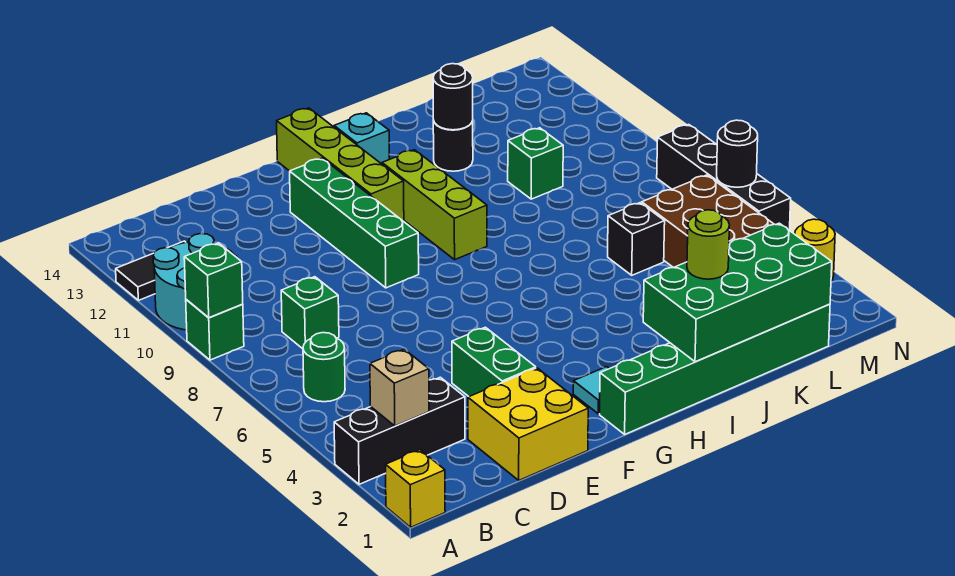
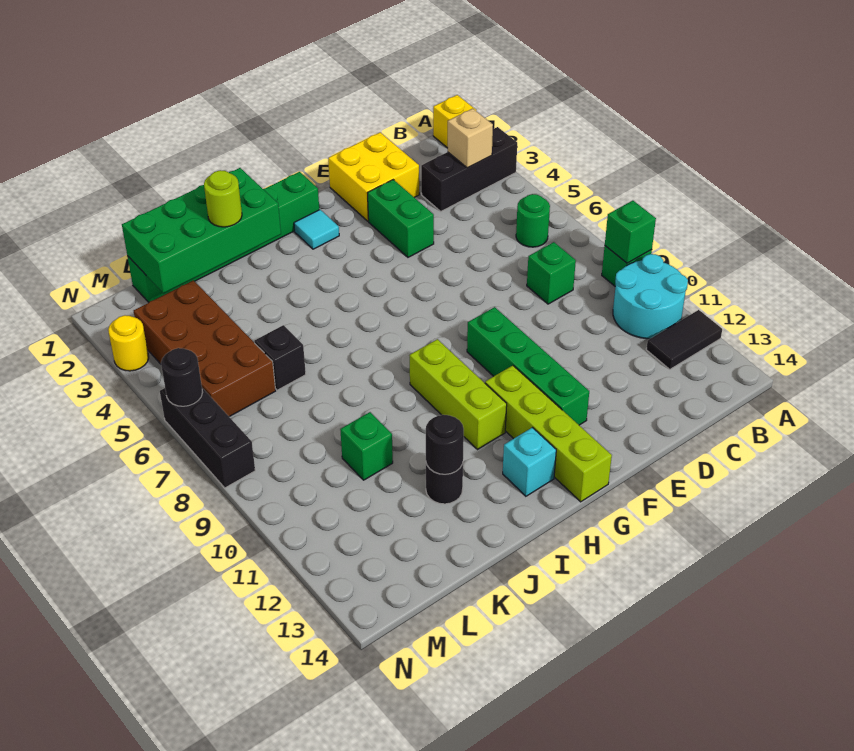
black brick N5:N8 level 1 -> black brick N6:N8 level 1

